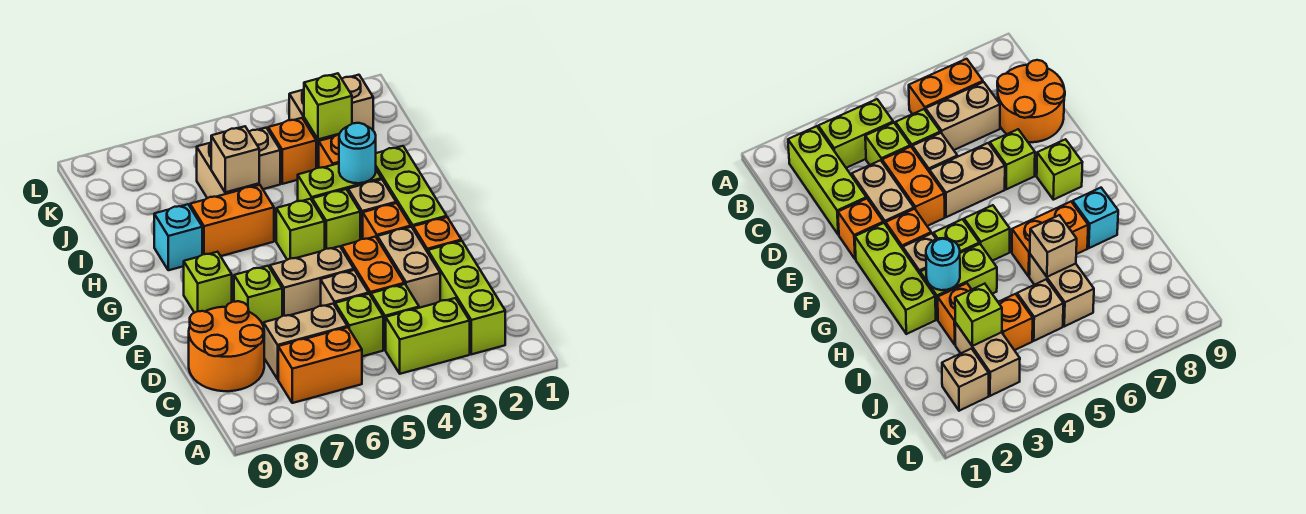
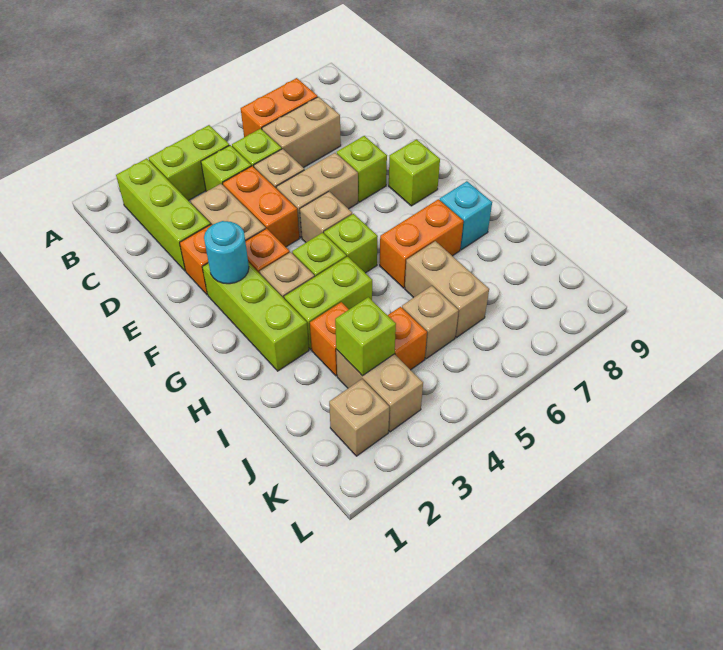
orange round brick C8:D9 level 1 -> none
cyan round brick H3 level 2 -> cyan round brick F2 level 2
tan brick I6 level 2 -> tan brick F5 level 1

